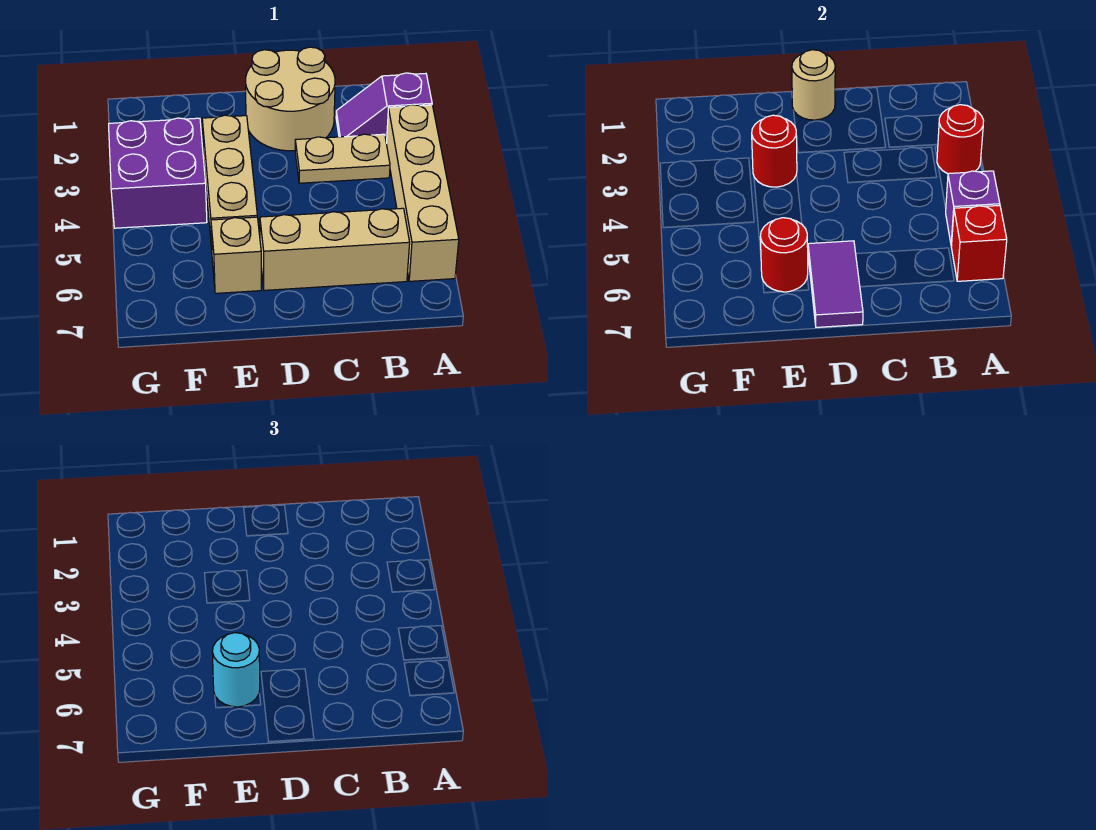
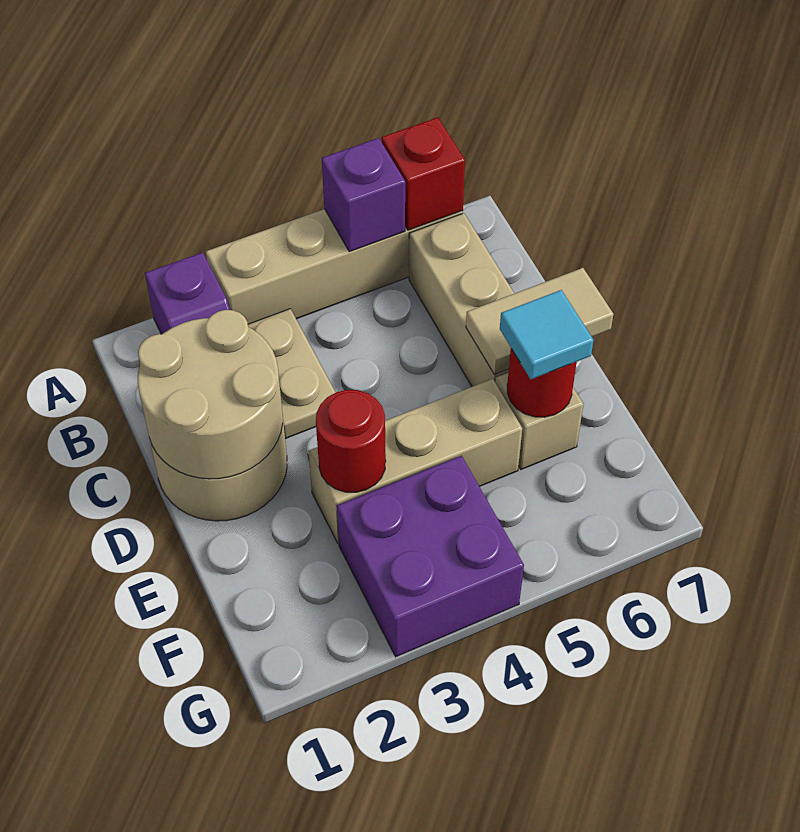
red round brick A3 level 2 -> none
tan round brick D1 level 2 -> tan round brick C1:D2 level 2
purple tile D6:D7 level 2 -> tan tile D6:D7 level 2
cyan round brick E6 level 3 -> cyan tile E6 level 3

